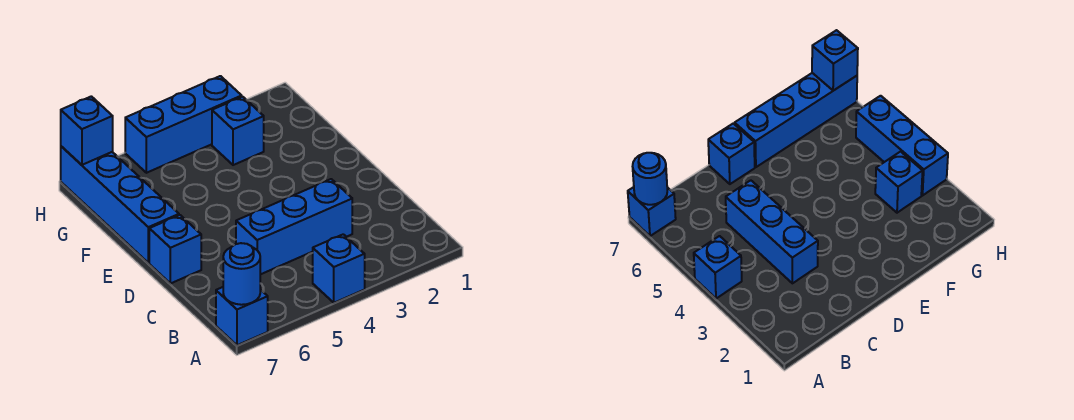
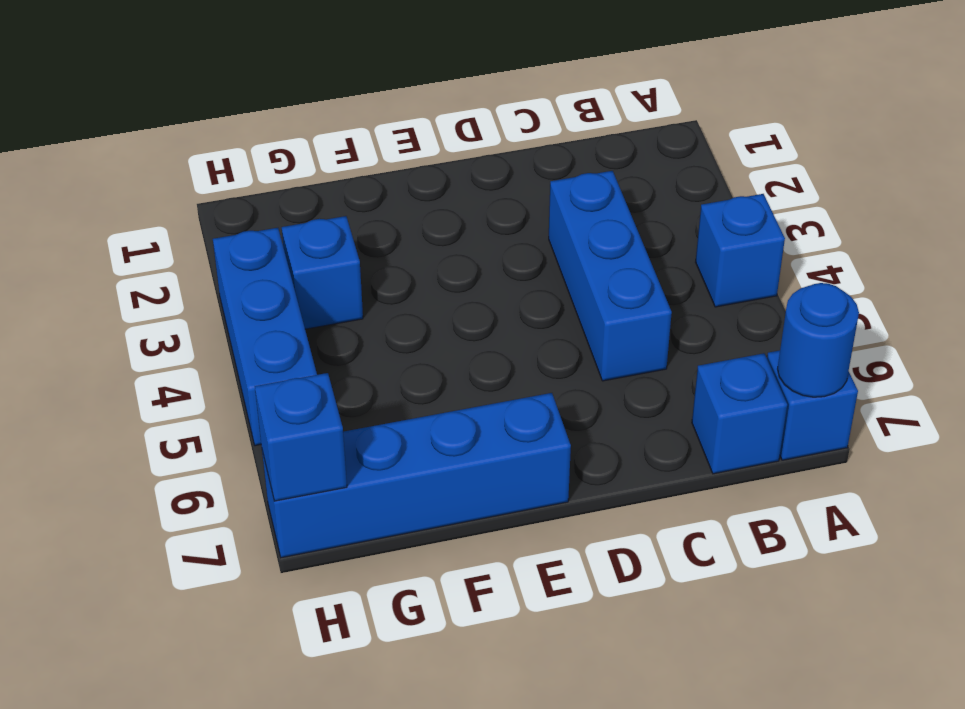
blue brick D7 level 1 -> blue brick B7 level 1

